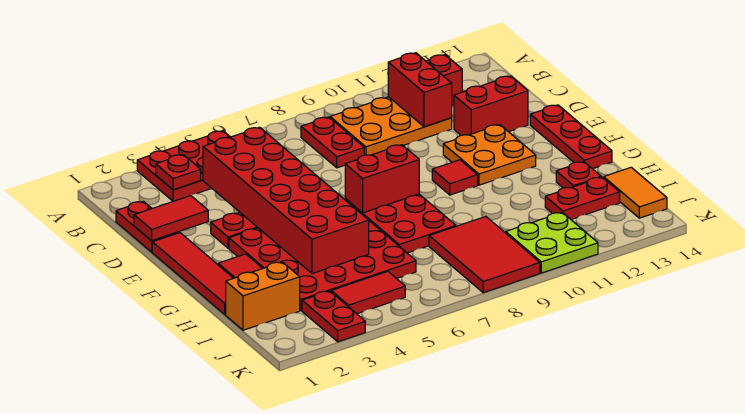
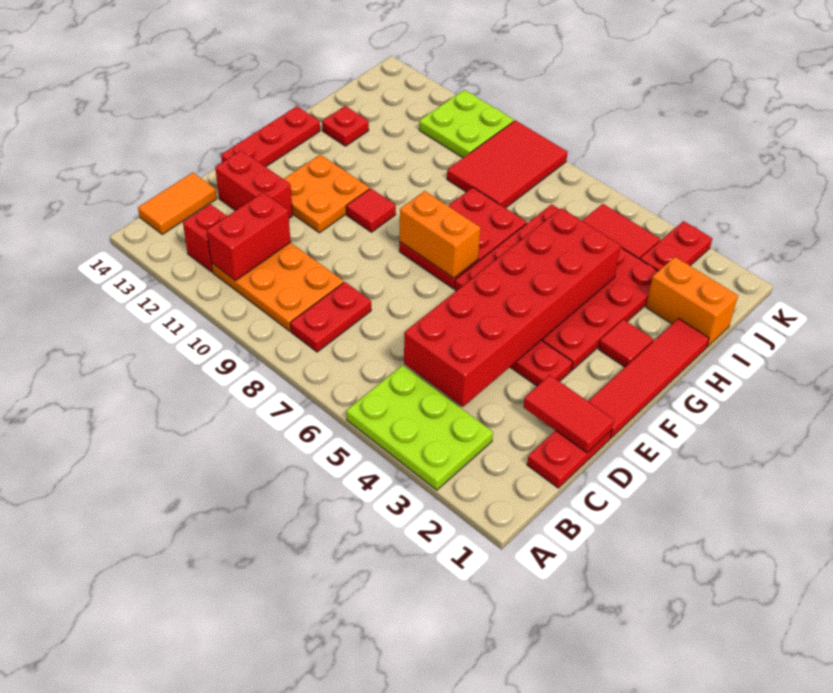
red plate A3:B5 level 1 -> lime plate A3:B5 level 1
red plate B3 level 2 -> none
red brick F7:F8 level 2 -> orange brick F7:F8 level 2
red plate I12:I13 level 1 -> none
orange tile I14:J14 level 1 -> orange tile B14:C14 level 1

